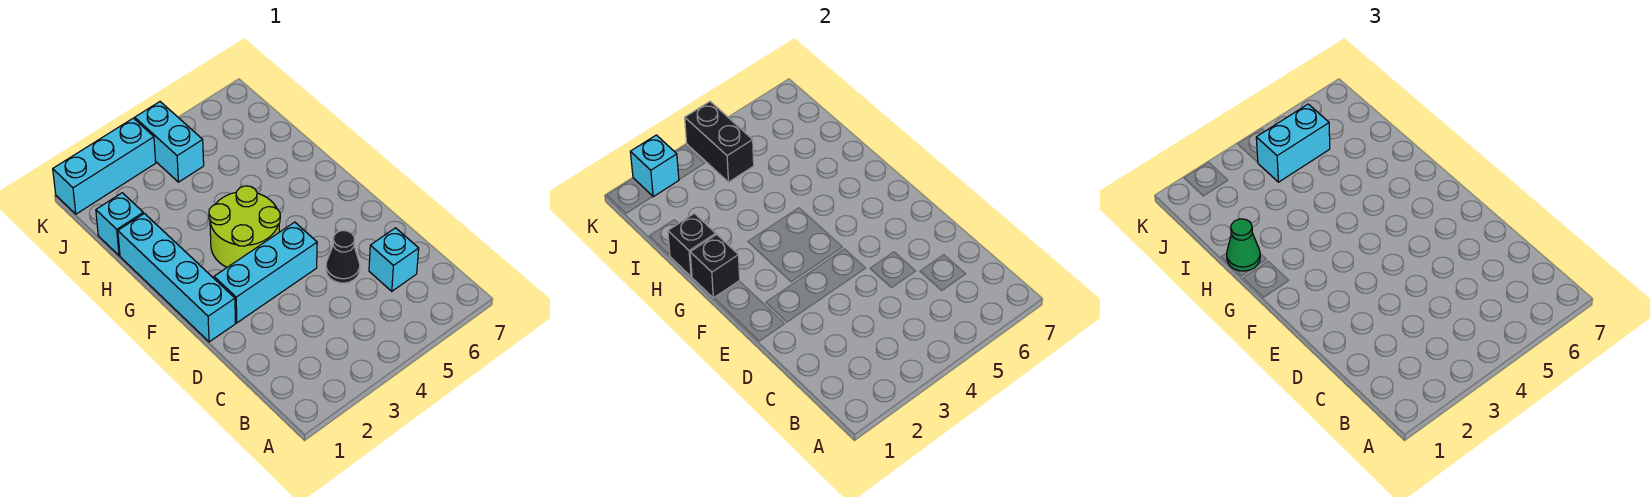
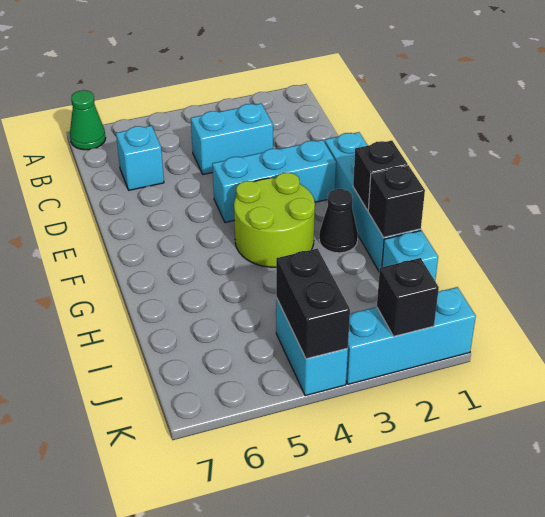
black cone D5 level 1 -> black cone G2 level 1
green cone H1 level 3 -> green cone A7 level 1
cyan brick J4:J5 level 3 -> cyan brick C3:C4 level 1
cyan brick K2 level 2 -> black brick K2 level 2

